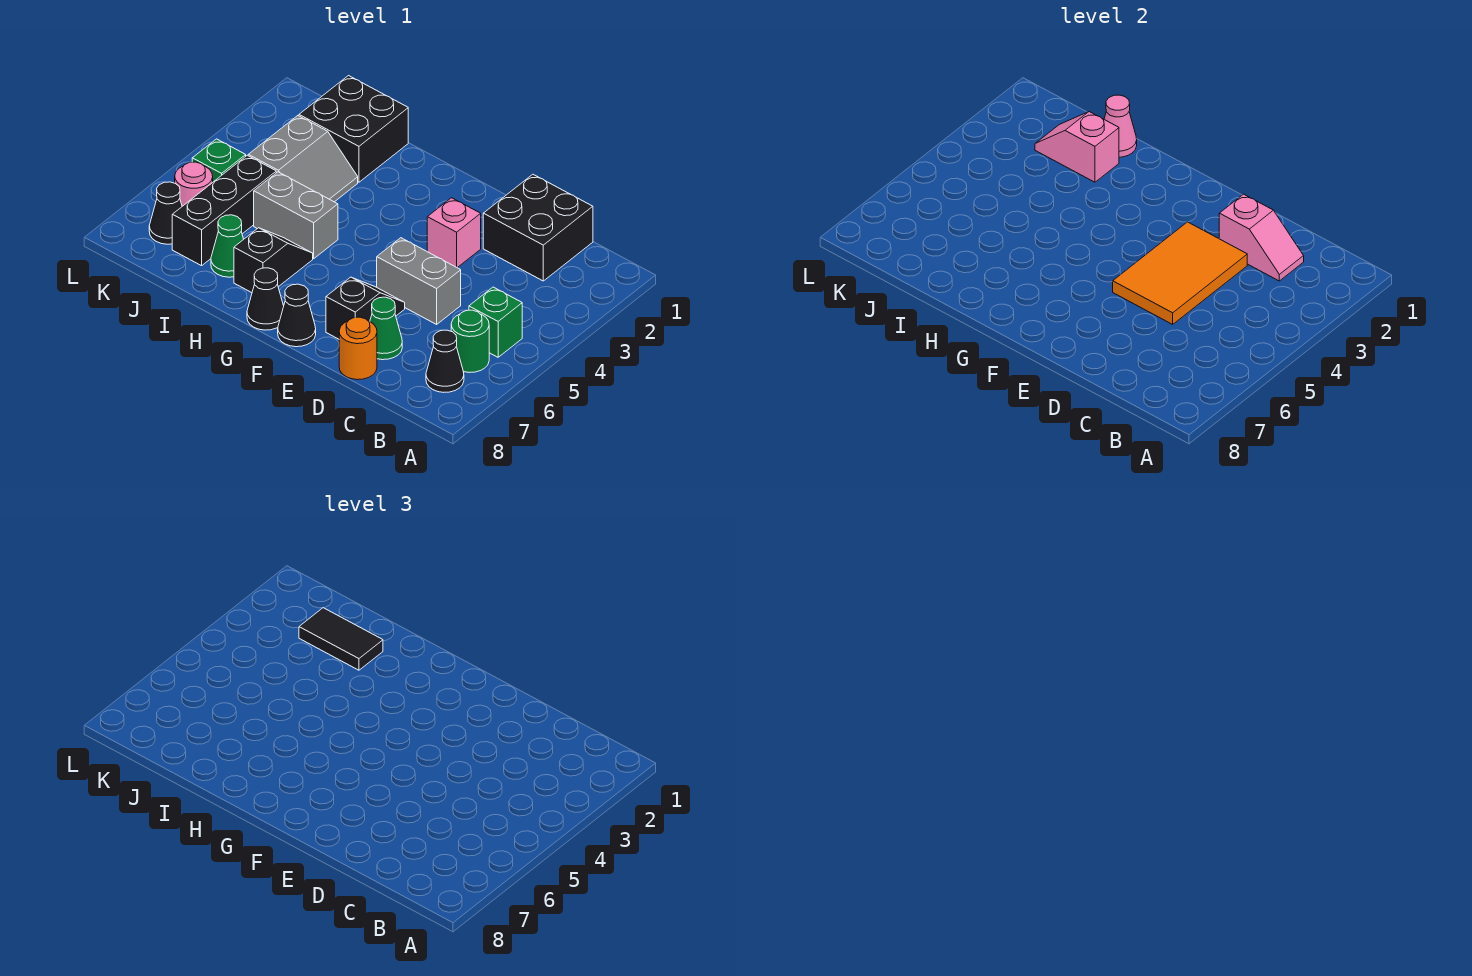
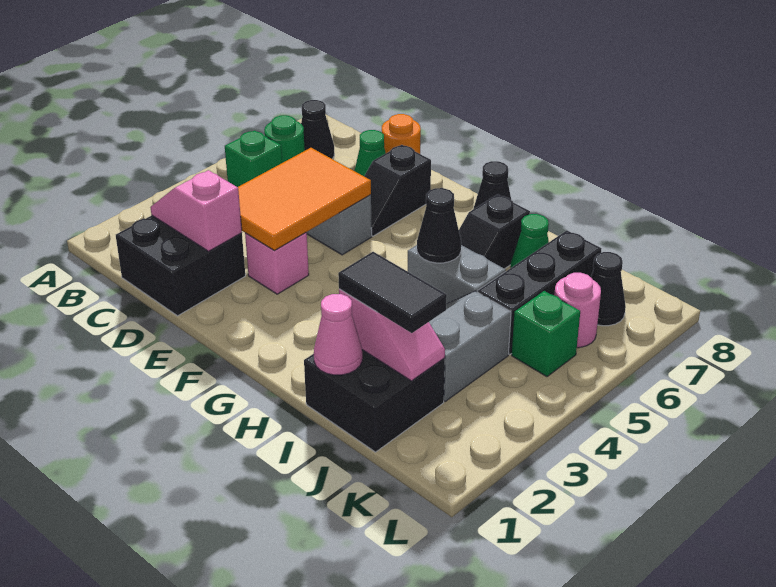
black cone F8 level 1 -> black cone H5 level 2

